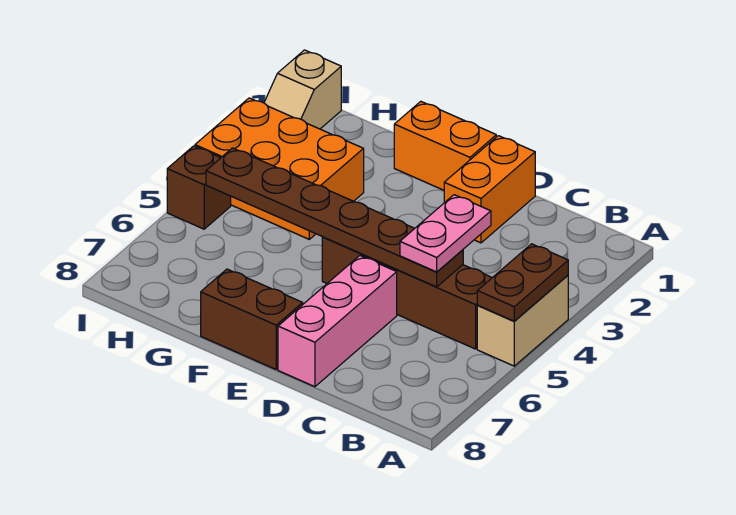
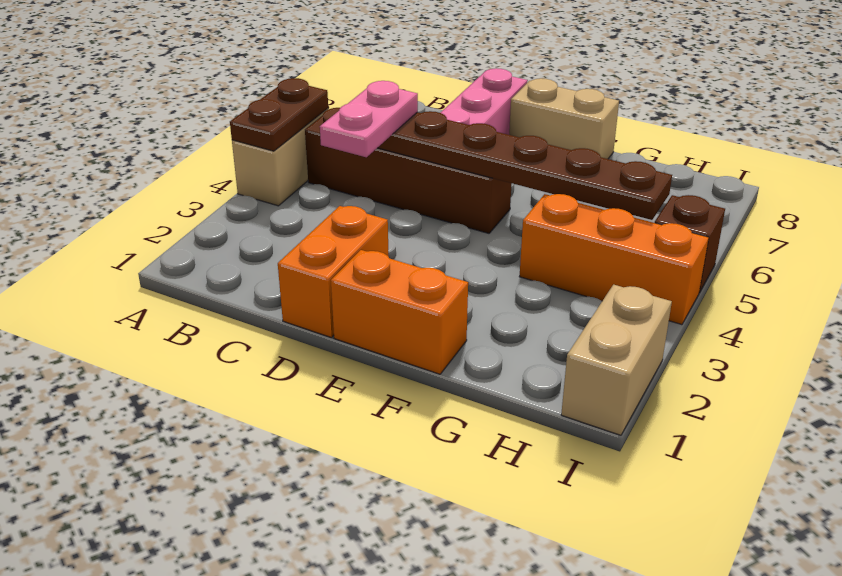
brown brick E8:F8 level 1 -> tan brick E8:F8 level 1
orange brick G3:I4 level 1 -> orange brick G4:I4 level 1
tan slope I1:I2 level 1 top 1 -> tan brick I1:I2 level 1

